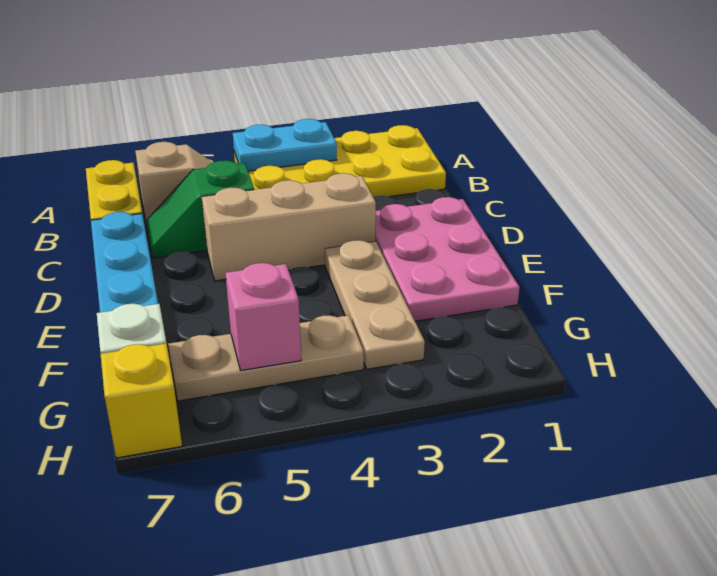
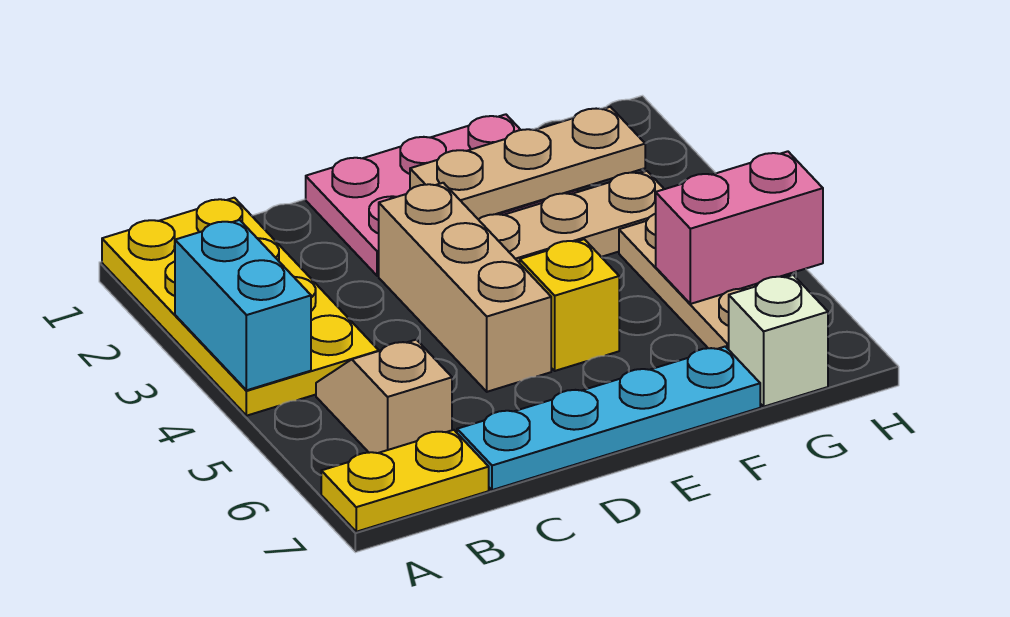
cyan plate A3:A4 level 2 -> cyan brick A3:A4 level 2
green slope C5:C6 level 1 top 5 -> none
none -> tan plate E2:G2 level 2
pink brick G5 level 2 -> pink brick G5:H5 level 2
yellow brick H7 level 1 -> yellow brick E5 level 1

